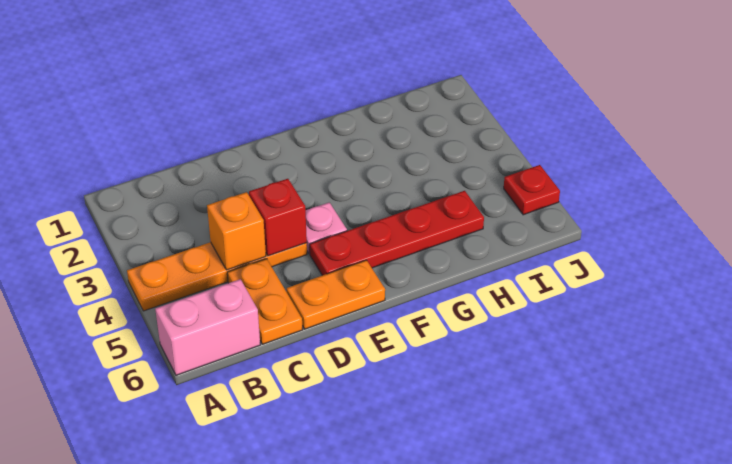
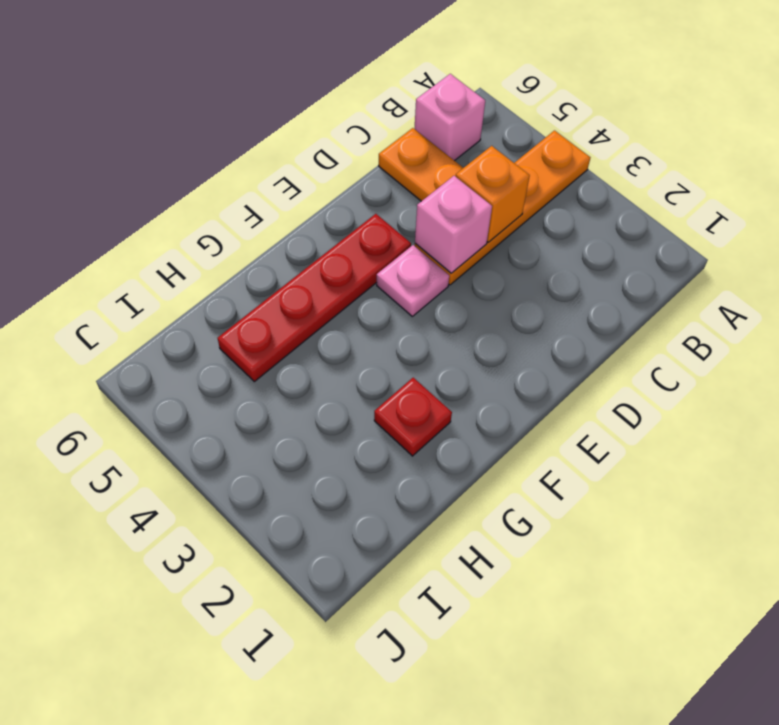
pink brick A6:B6 level 1 -> pink brick B6 level 1
red brick D4 level 2 -> pink brick D4 level 2
orange plate D6:E6 level 1 -> none
red plate J5 level 1 -> red plate G2 level 1

